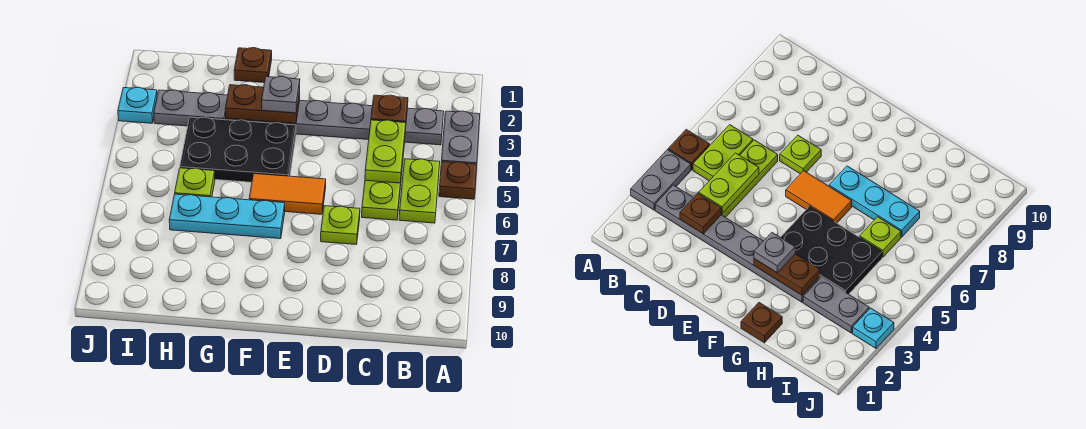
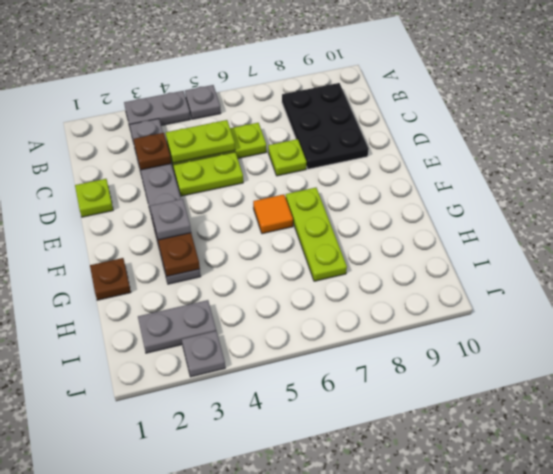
brown plate A5 level 1 -> grey plate A5 level 1
lime plate B5:B6 level 1 -> lime plate D4:D5 level 1
orange tile E6:F6 level 1 -> orange tile F6 level 1
black plate F4:H5 level 1 -> black plate B8:D9 level 1
cyan plate F7:H7 level 1 -> lime plate F7:H7 level 1
grey plate H3:I3 level 1 -> grey plate I2:I3 level 1
lime plate H6 level 1 -> lime plate D1 level 1
cyan plate J3 level 1 -> grey plate J3 level 1

